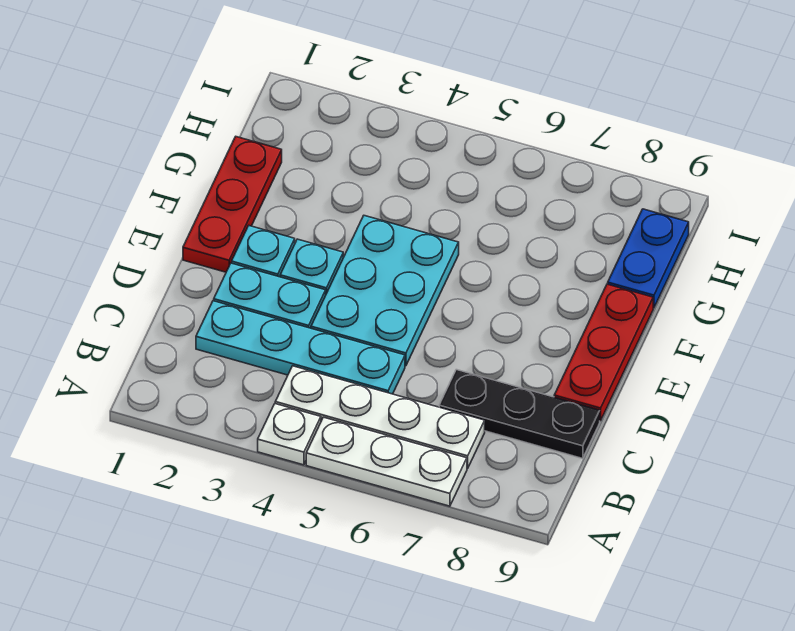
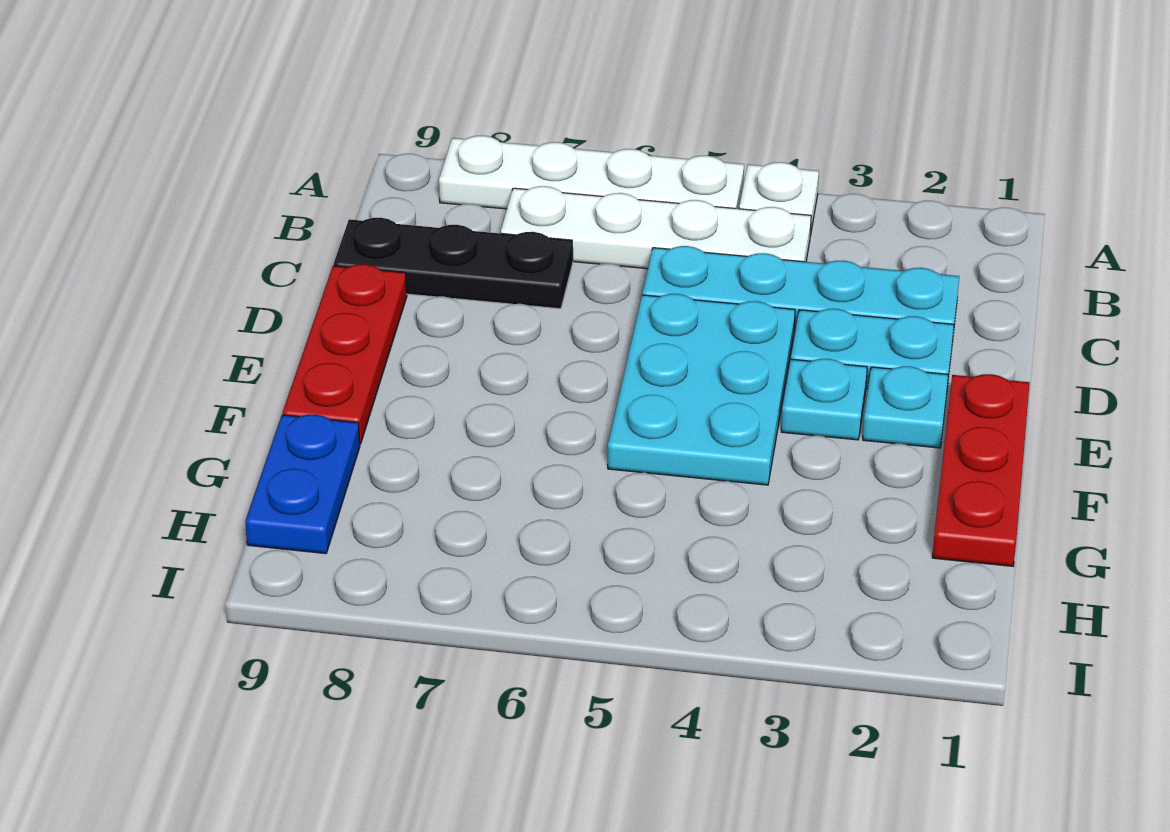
white plate A5:A7 level 1 -> white plate A5:A8 level 1

